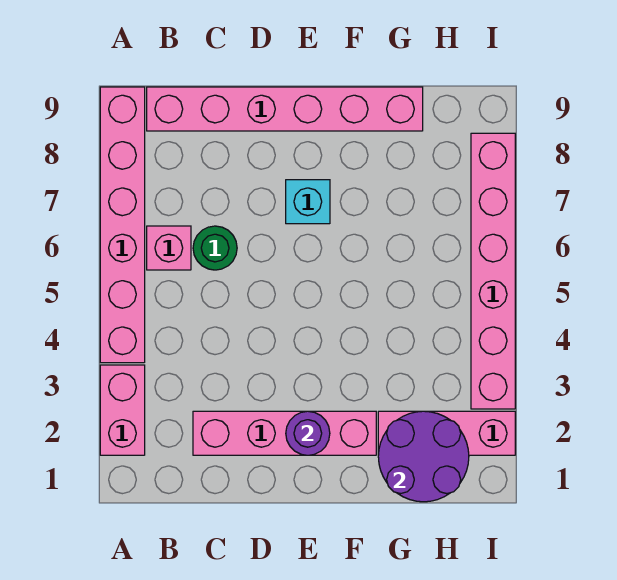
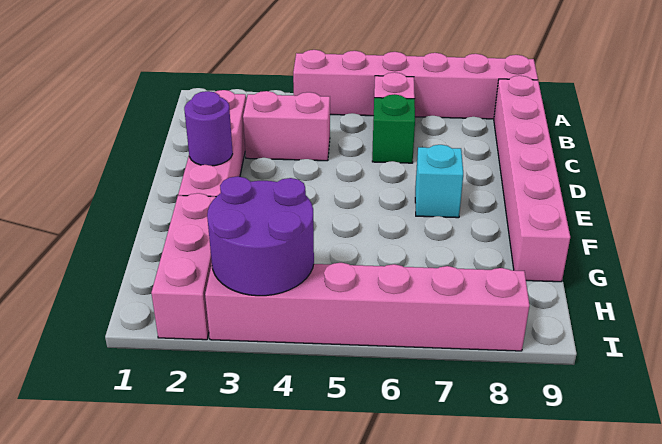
pink brick A2:A3 level 1 -> pink brick C3:C4 level 1
green round brick C6 level 1 -> green brick C6 level 1
purple round brick G1:H2 level 2 -> purple round brick H3:I4 level 2

